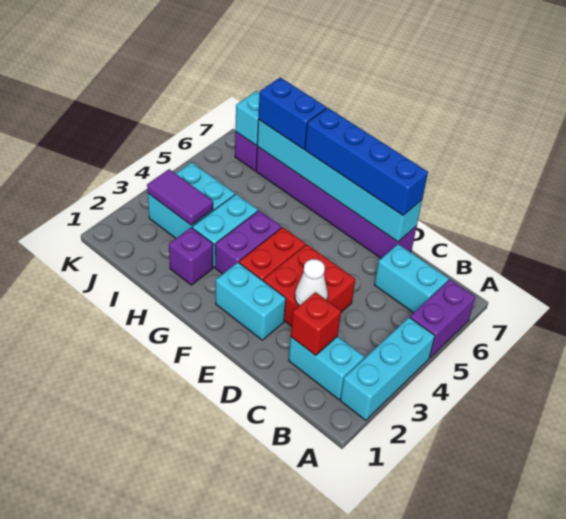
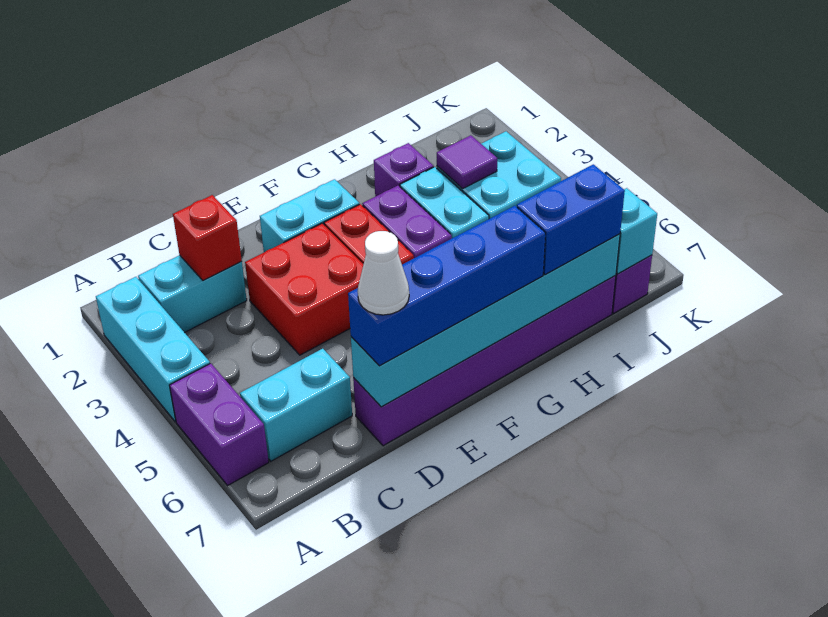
white cone D3 level 2 -> white cone D7 level 4
purple tile I3:J3 level 2 -> purple tile I3 level 2

